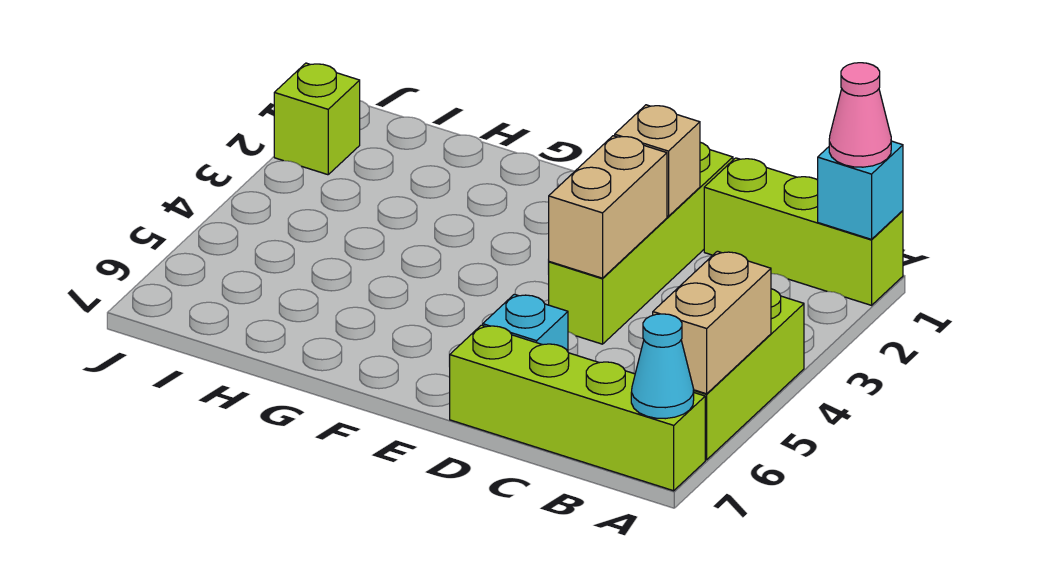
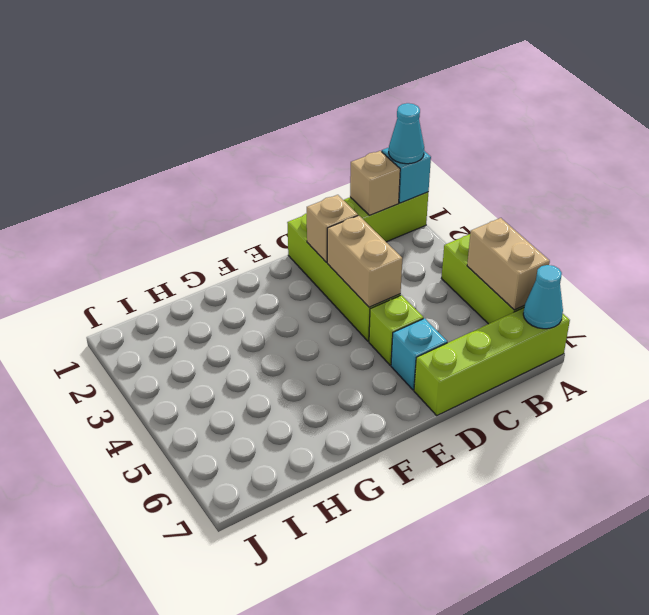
pink cone A1 level 3 -> cyan cone A1 level 3
none -> tan brick B1 level 2
lime brick J2 level 1 -> lime brick D5 level 1

